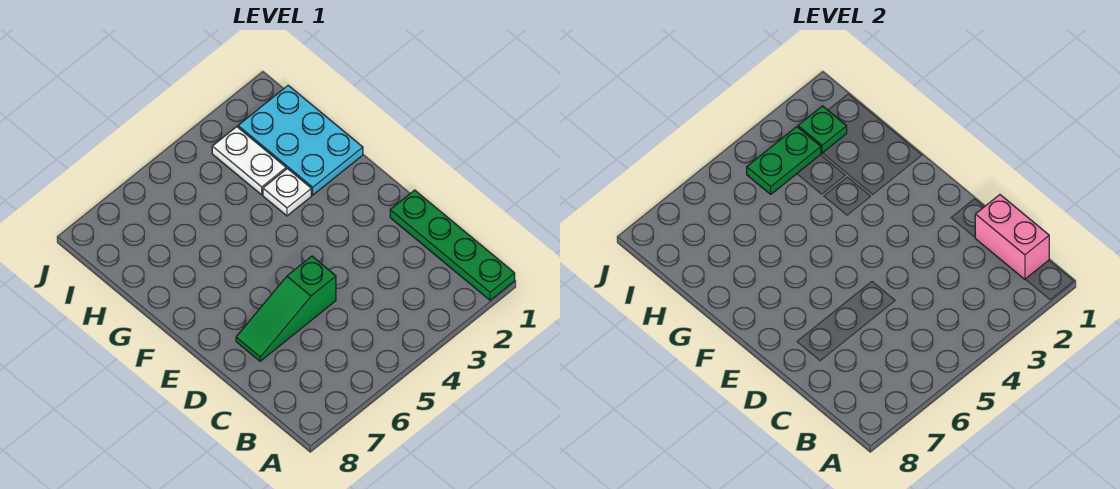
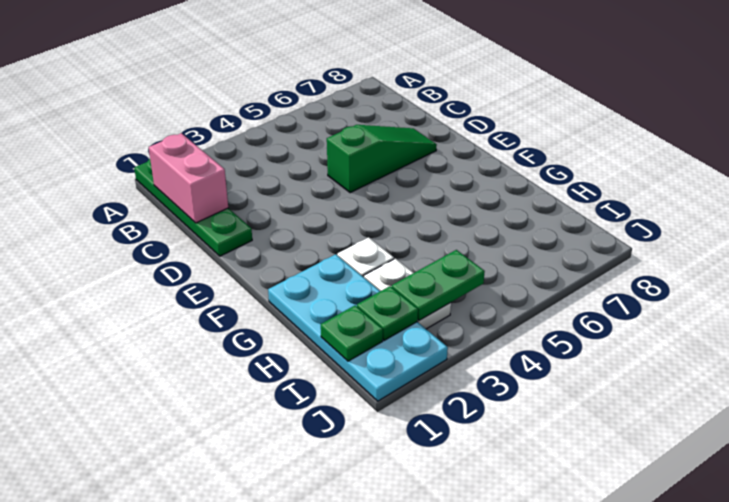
cyan plate G1:I2 level 1 -> cyan plate G1:J2 level 1
none -> green plate I1 level 2

